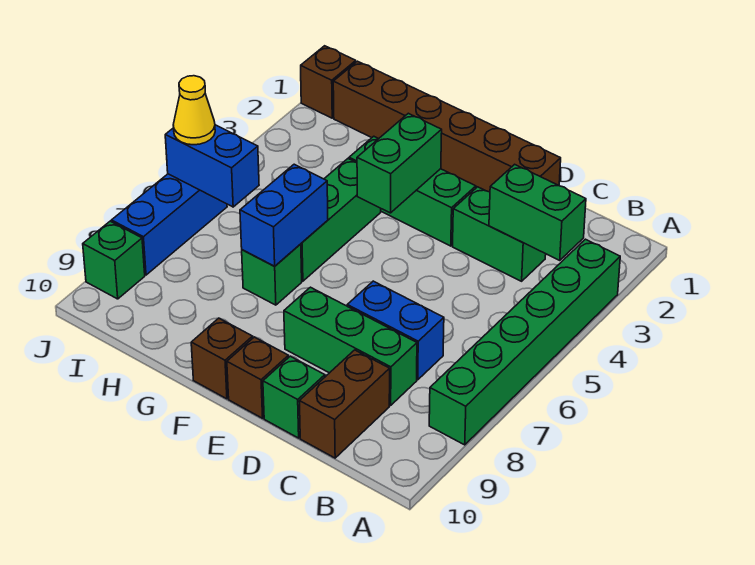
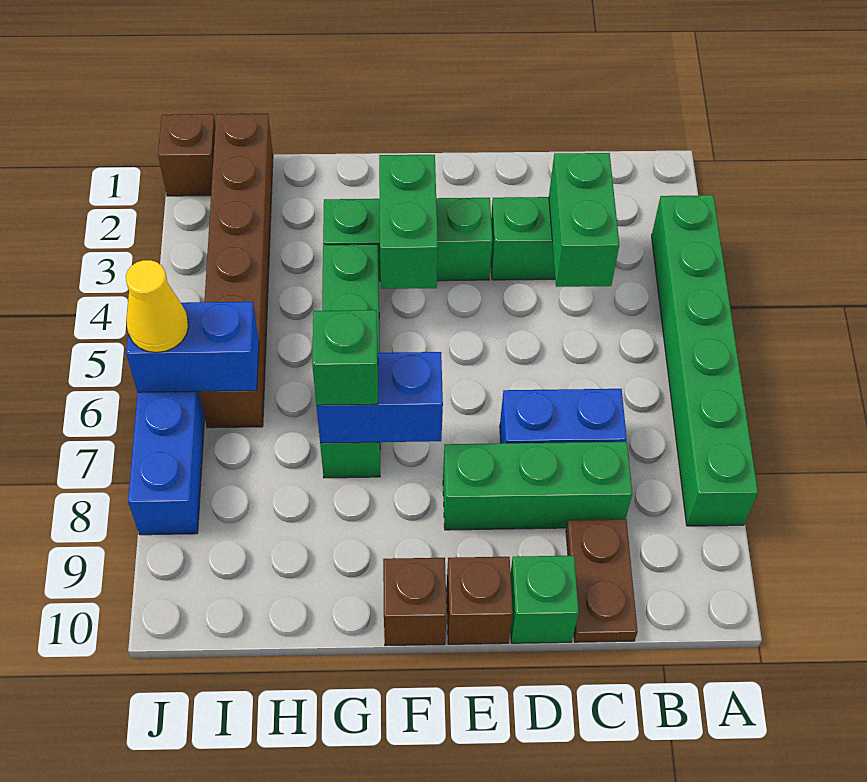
green brick B3:C3 level 2 -> green brick C3:C4 level 2
brown brick C9:C10 level 1 -> brown plate C9:C10 level 1
brown brick D1:I1 level 1 -> brown brick I1:I6 level 1
blue brick G6:G7 level 2 -> blue brick F7:G7 level 2
green brick J9 level 1 -> green brick G7 level 3

